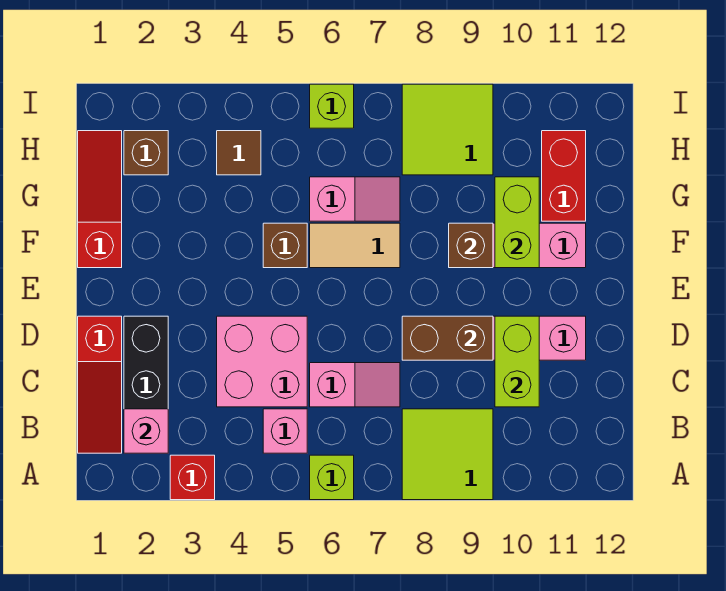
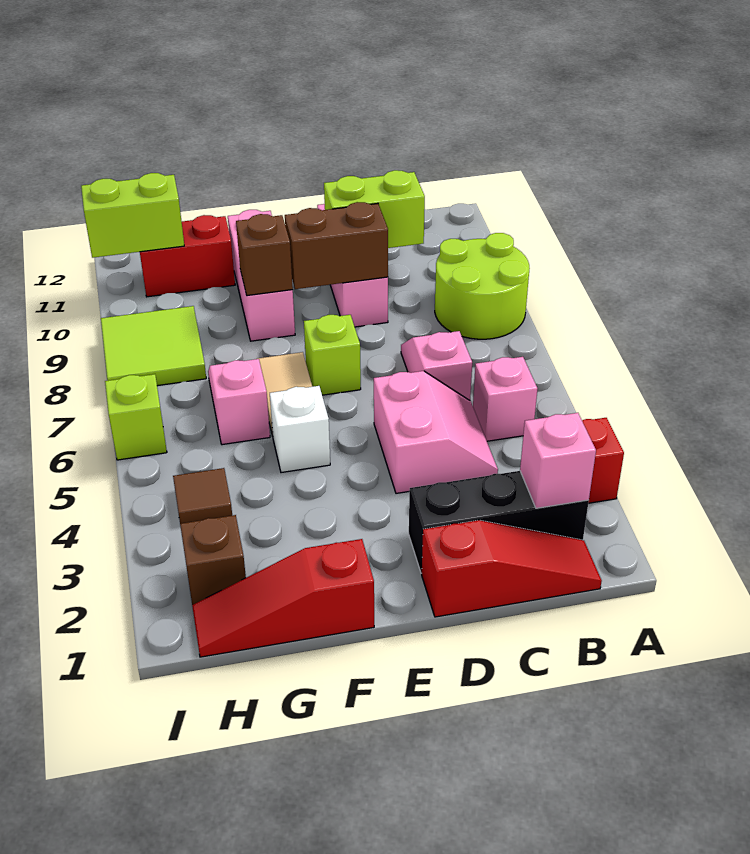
lime brick A6 level 1 -> lime brick E7 level 1
lime tile A8:B9 level 1 -> lime round brick A8:B9 level 1
pink brick C4:D5 level 1 -> pink slope C4:D5 level 1 top D
brown brick D8:D9 level 2 -> brown brick D9:E9 level 2
brown brick F5 level 1 -> white brick F5 level 1
lime brick F10:G10 level 2 -> lime brick H11:I11 level 2

